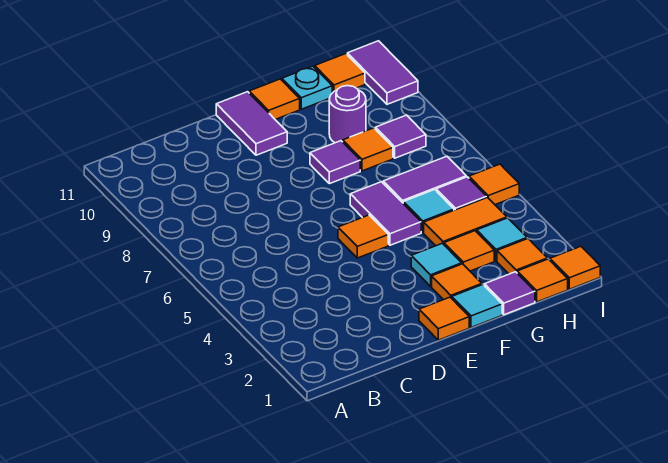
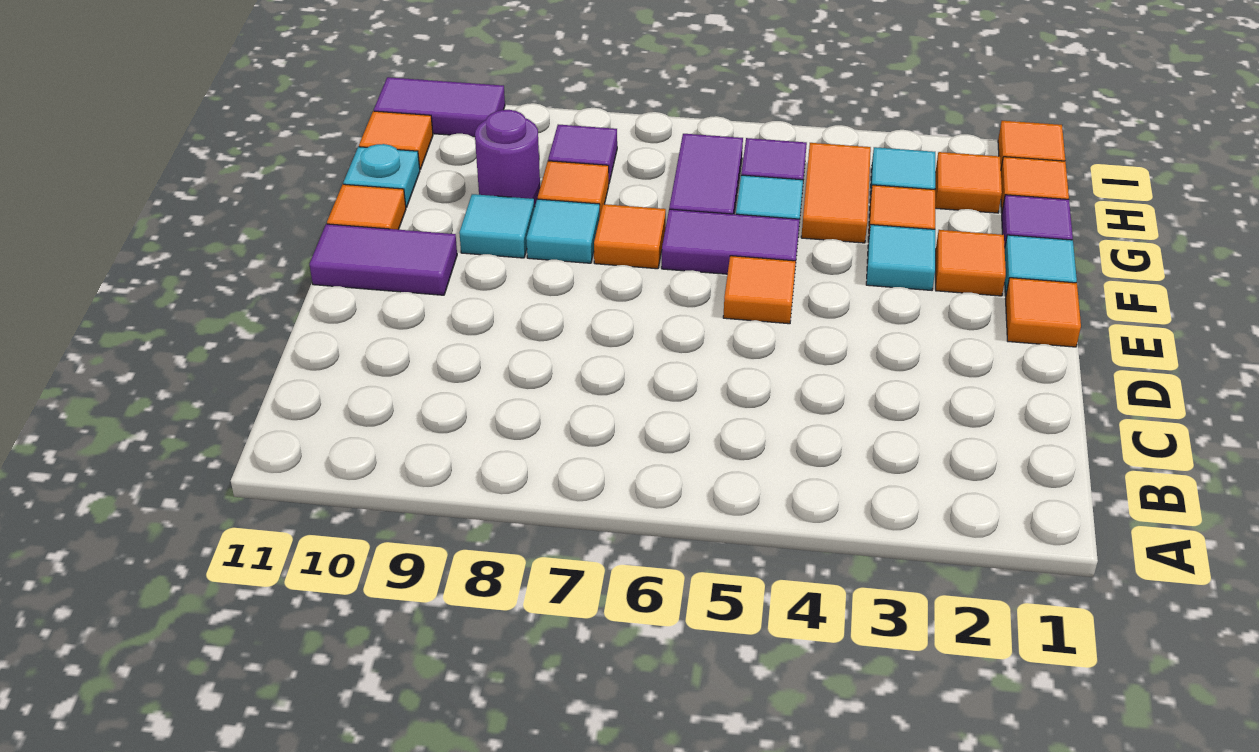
purple tile F8 level 1 -> cyan tile F8 level 1
none -> cyan tile F9 level 1
orange tile I5 level 1 -> orange tile F7 level 1

